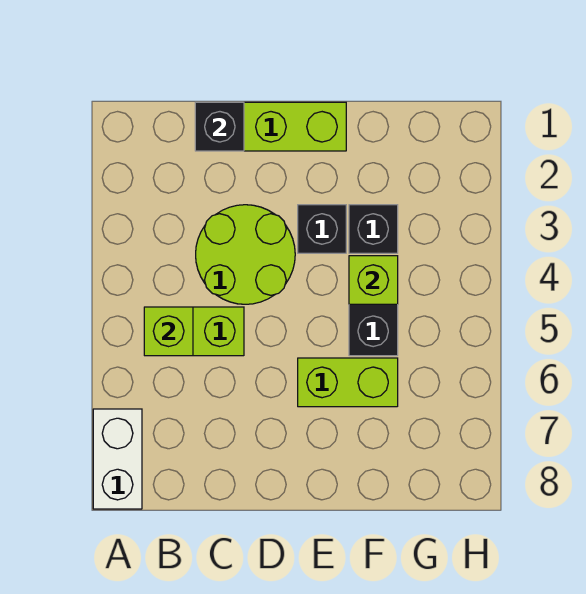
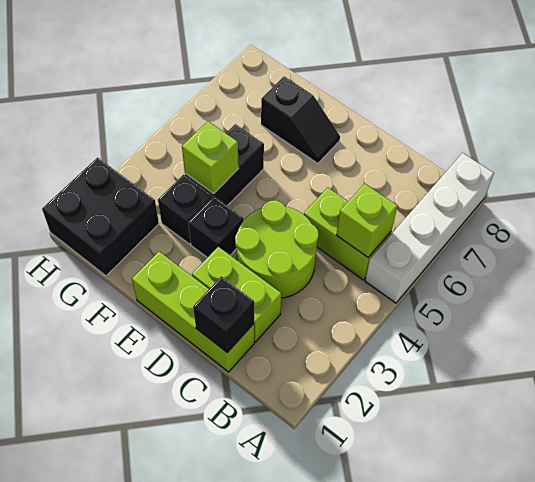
white brick A7:A8 level 1 -> white brick A5:A8 level 1
lime brick E6:F6 level 1 -> lime brick C2:D2 level 1
none -> black slope E7:F7 level 1 top F
none -> black brick G1:H2 level 1

